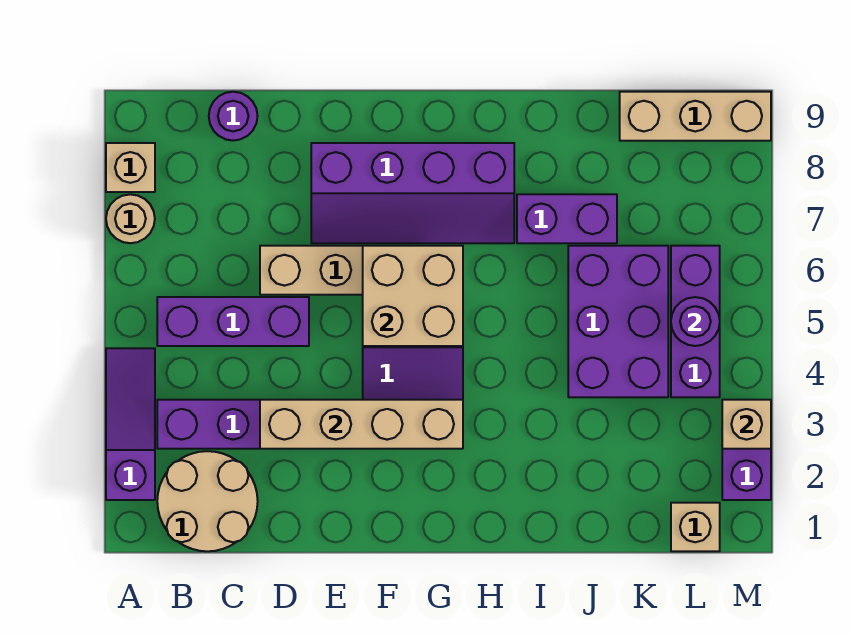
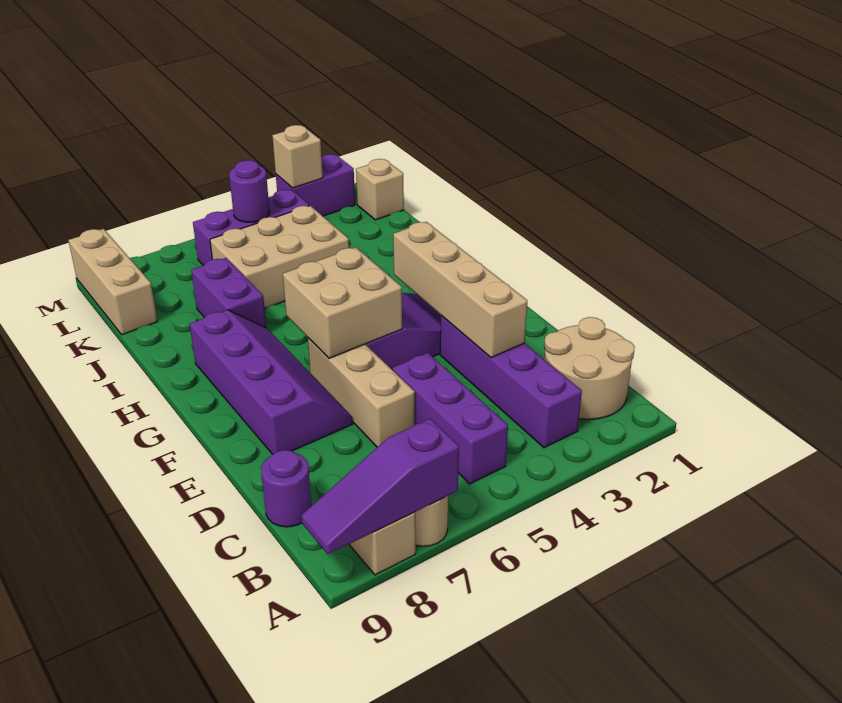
purple slope A2:A4 level 1 top 2 -> purple slope A7:A9 level 2 top 7
purple brick J4:K6 level 1 -> tan brick J4:K6 level 1

